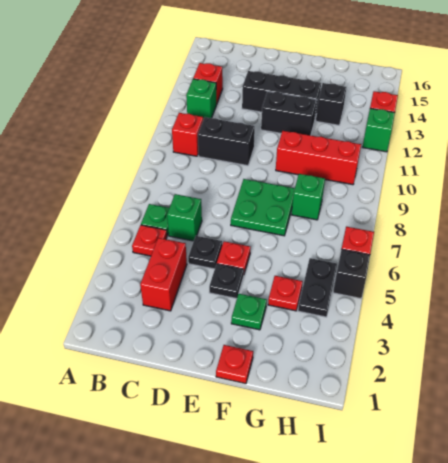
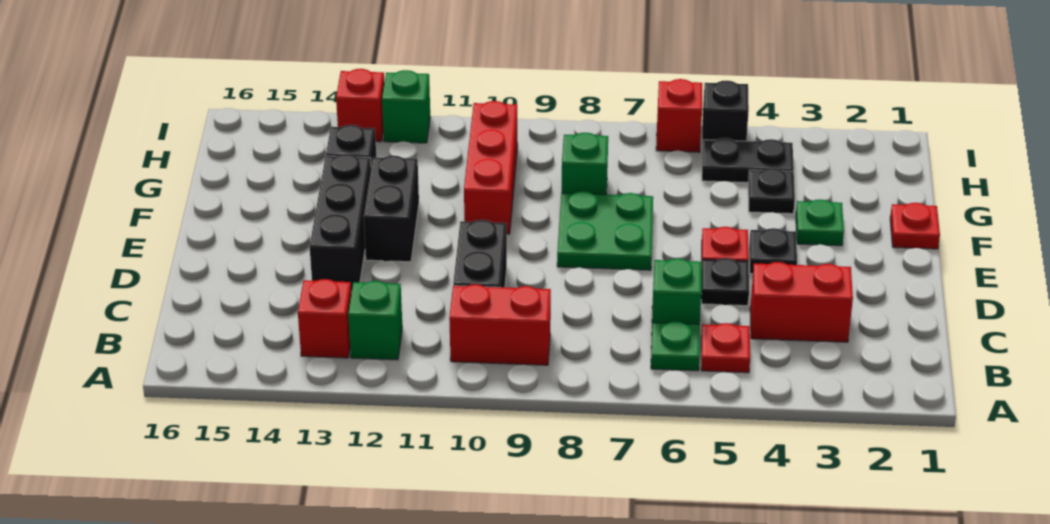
red brick B10 level 1 -> red brick B9:B10 level 1
red plate G4 level 1 -> black plate G4 level 1

